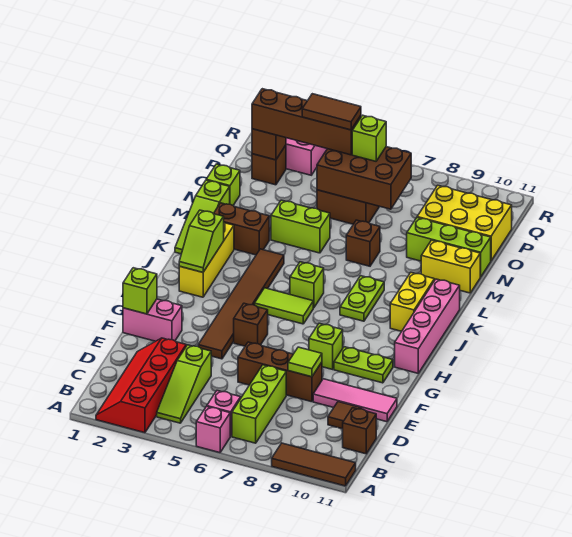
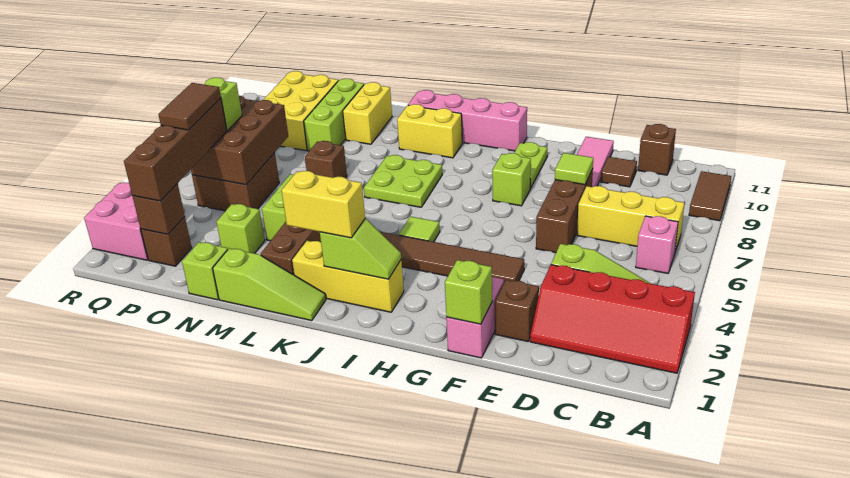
pink brick A6 level 1 -> none
brown tile A9:A11 level 1 -> brown tile A9:A10 level 1
lime brick B7:D7 level 1 -> yellow brick B7:D7 level 1
brown brick G5 level 1 -> brown brick E2 level 1
lime tile I5:I6 level 1 -> lime tile I5 level 1
none -> yellow brick J2:K2 level 3
lime brick J6 level 1 -> lime brick N3 level 1
lime plate J8:K8 level 1 -> lime plate J7:K8 level 1

